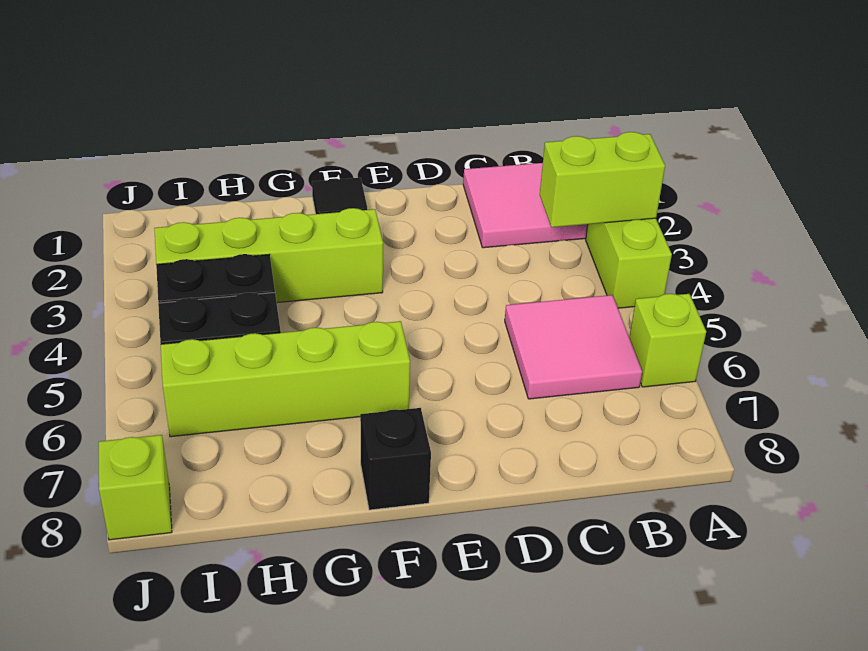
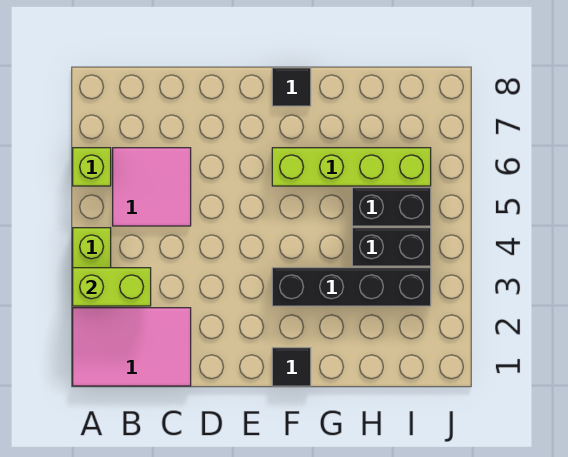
lime brick F3:I3 level 1 -> black brick F3:I3 level 1
black brick F8 level 1 -> black tile F8 level 1
lime brick J8 level 1 -> none

